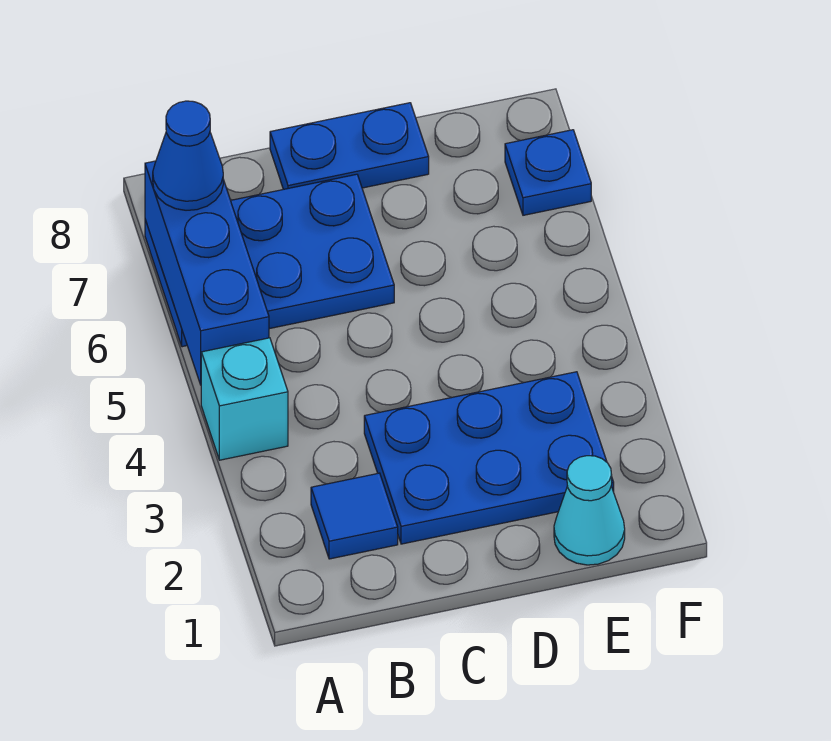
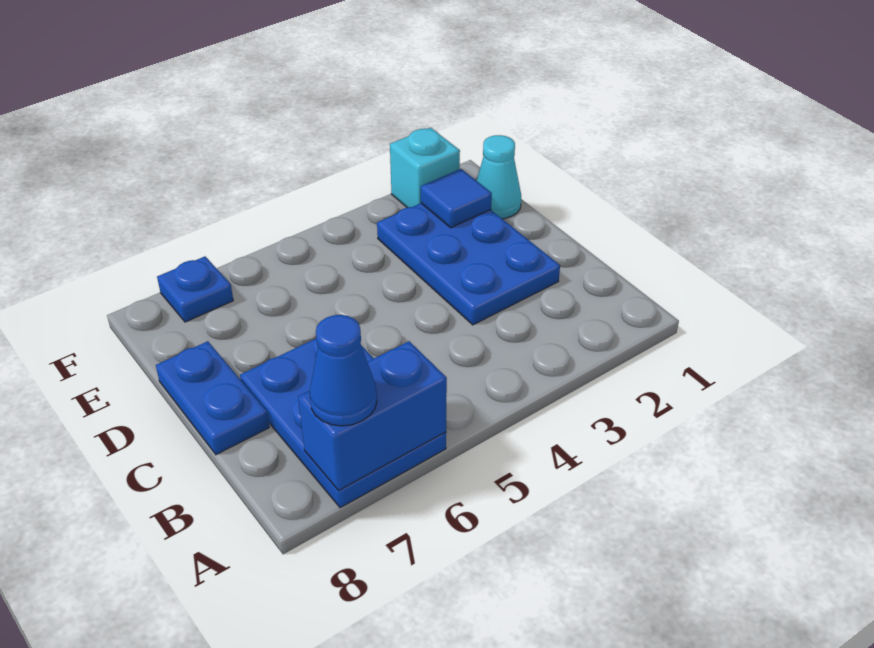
cyan brick A4 level 1 -> cyan brick F2 level 1
blue brick A5:A7 level 2 -> blue brick A6:A7 level 2
blue tile B2 level 1 -> blue tile E2 level 2

